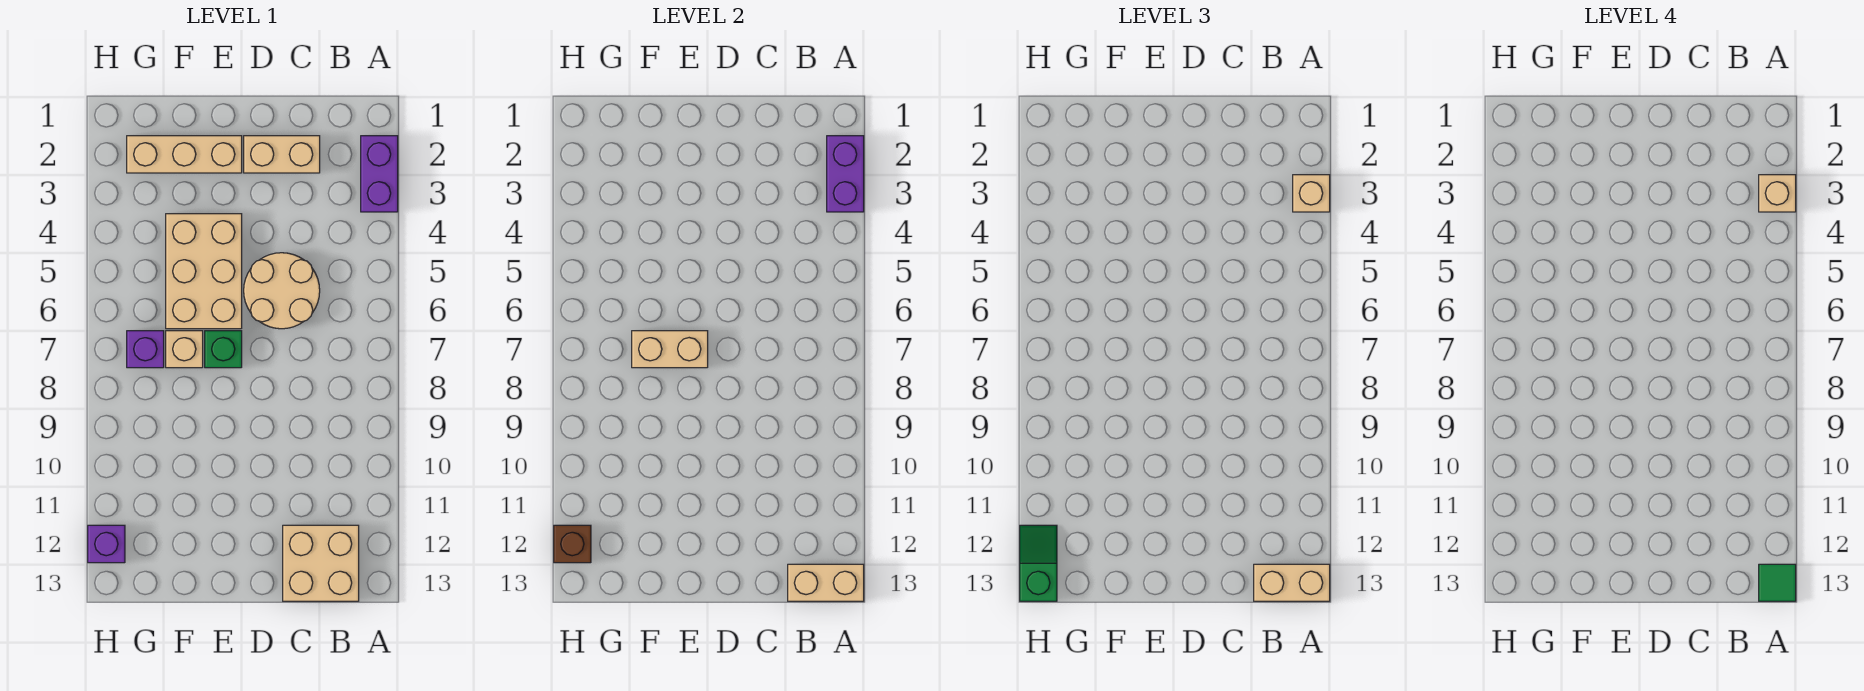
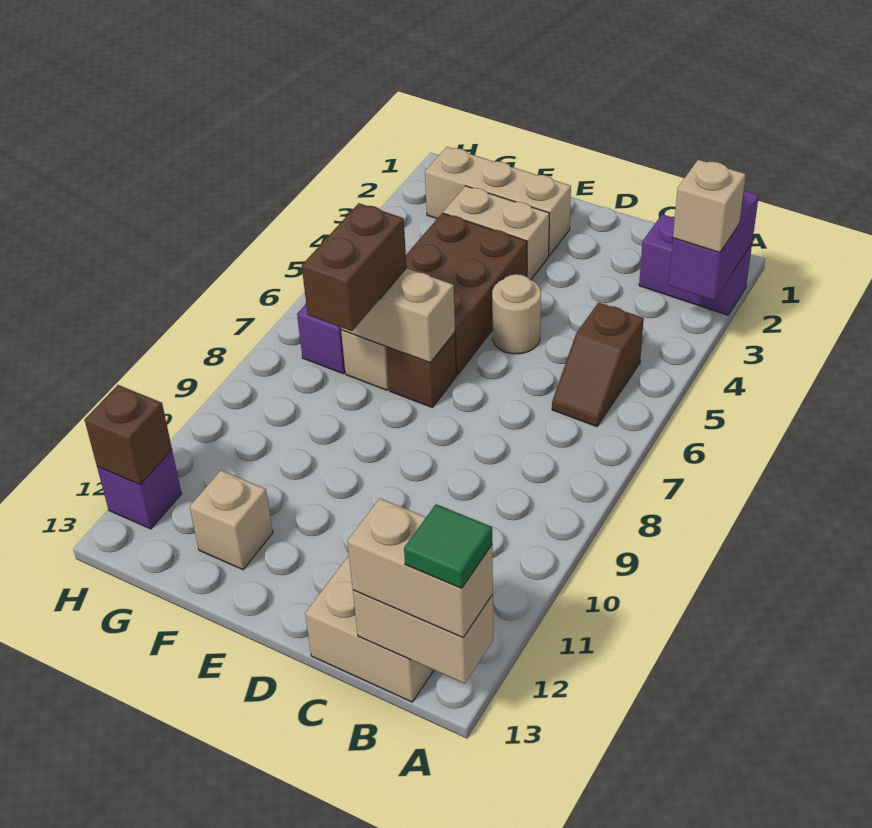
purple brick A2:A3 level 1 -> purple brick A2:B2 level 1
tan brick A3 level 4 -> tan brick F12 level 1
none -> brown slope B5:B6 level 1 top 5
tan brick C2:D2 level 1 -> tan brick E3:F3 level 1
tan round brick C5:D6 level 1 -> tan round brick D5 level 1
tan brick E4:F6 level 1 -> brown brick E4:F6 level 1
green brick E7 level 1 -> brown brick E7 level 1
none -> brown brick F7:F8 level 3
green slope H12:H13 level 3 top 13 -> none

